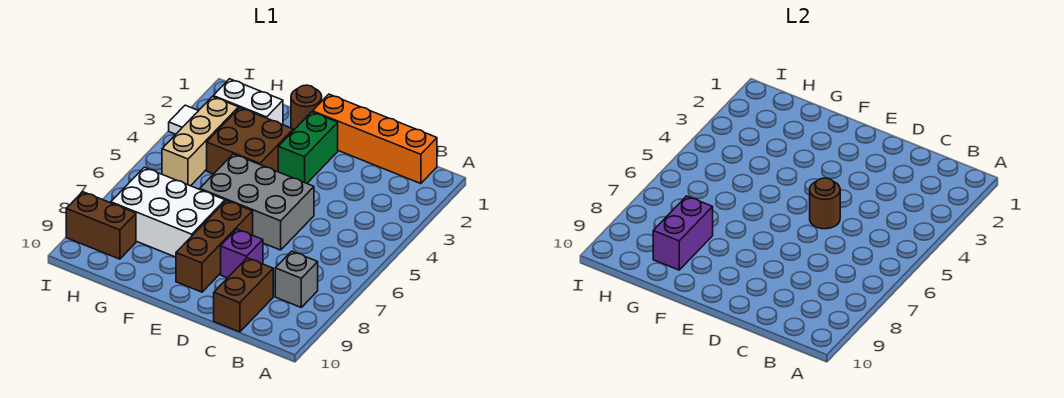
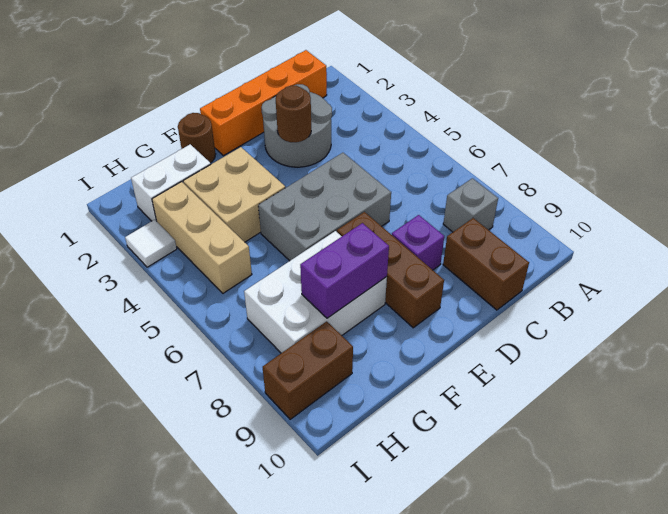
none -> grey round brick C2:D3 level 1
brown round brick D5 level 2 -> brown round brick D3 level 2
green brick E2:E3 level 1 -> none
brown brick F3:G4 level 1 -> tan brick F3:G4 level 1
purple brick G8:G9 level 2 -> purple brick F8:G8 level 2

